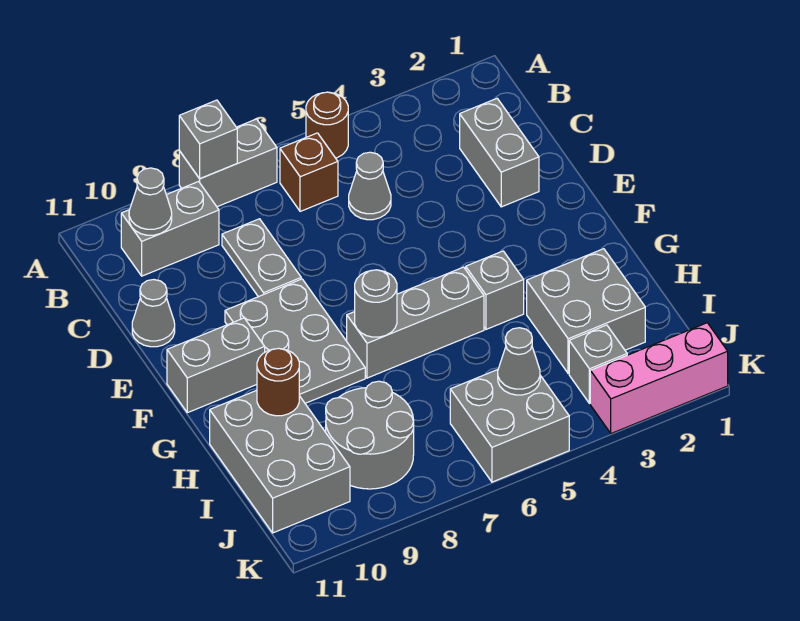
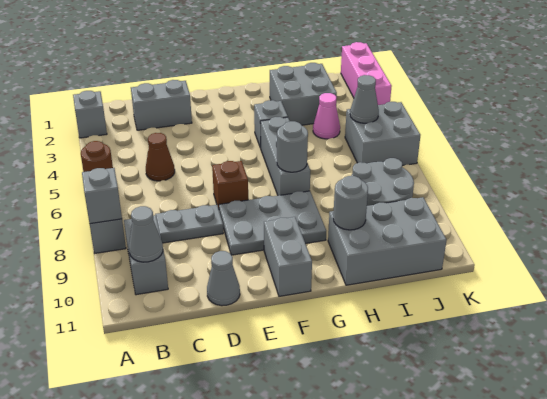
brown brick B6 level 1 -> brown brick E7 level 1
grey cone C5 level 1 -> brown cone C5 level 1
brown round brick H10 level 2 -> grey round brick H10 level 2
none -> pink cone I4 level 1
grey brick J3 level 1 -> grey brick A2 level 1

